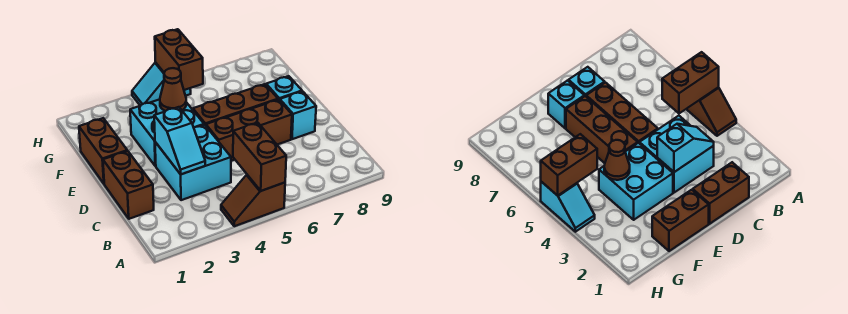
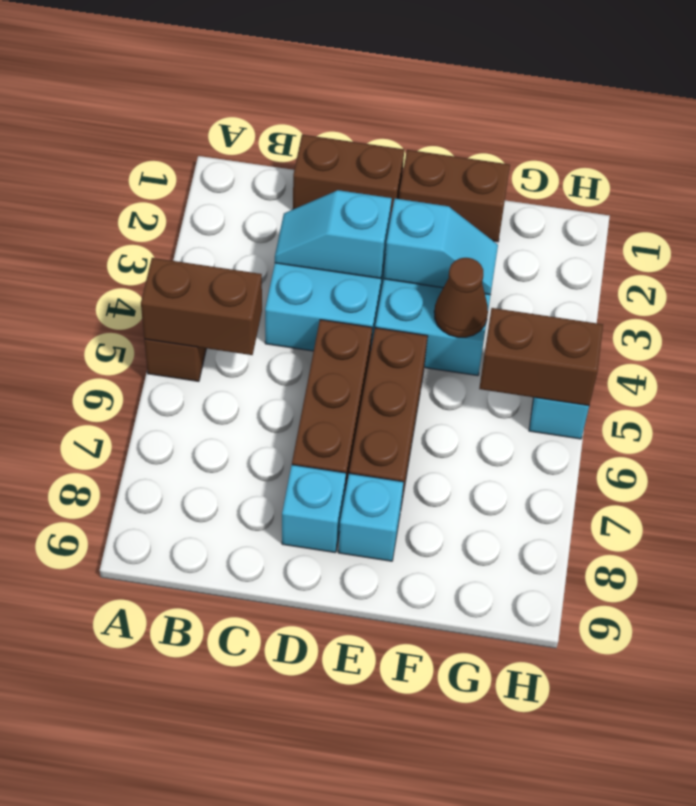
none -> cyan slope E3:F3 level 2 top E

